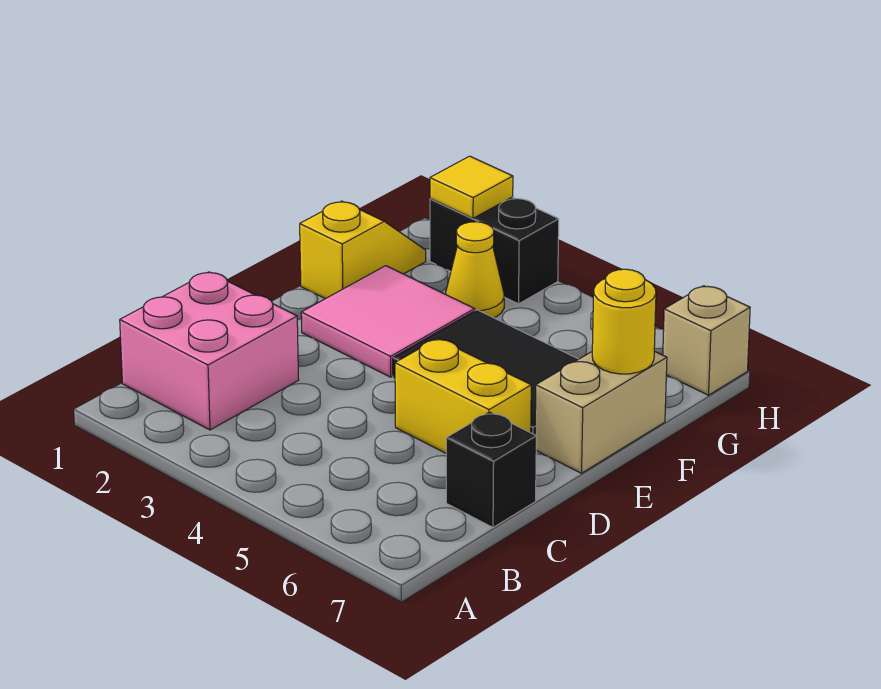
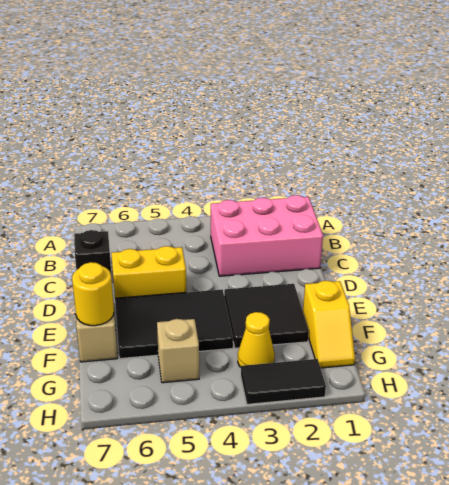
pink brick B1:C2 level 1 -> pink brick B1:C3 level 1
pink tile E2:F3 level 1 -> black tile E2:F3 level 1
black brick H2:H3 level 1 -> black tile H2:H3 level 1
yellow tile H2 level 2 -> none
tan brick H7 level 1 -> tan brick G5 level 1

